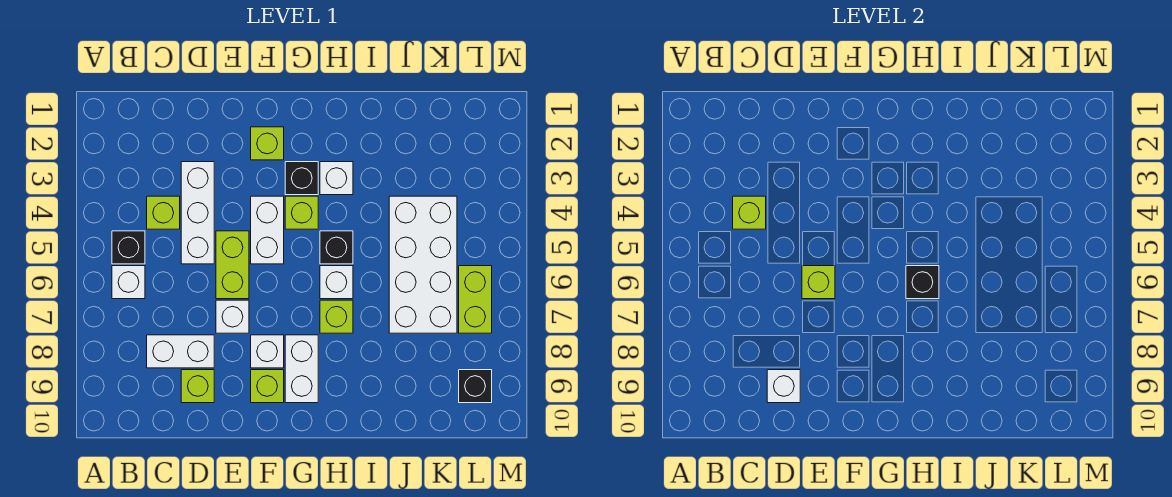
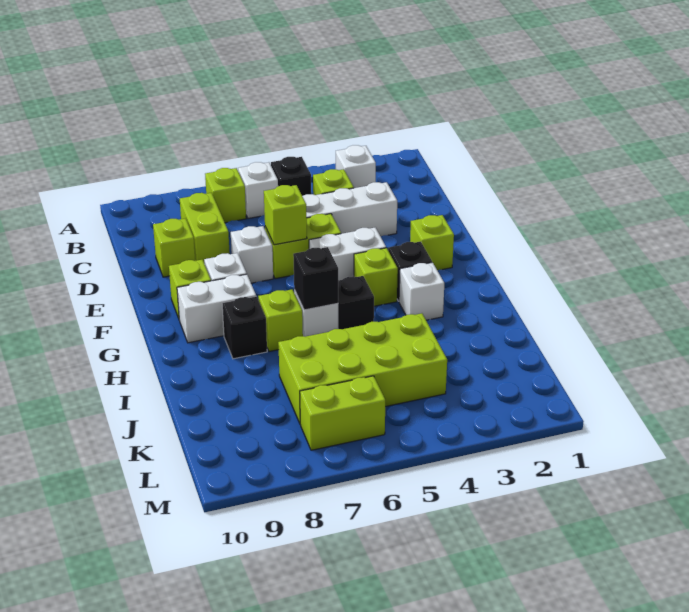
lime brick C4 level 2 -> lime brick B7 level 1
white brick C8:D8 level 1 -> lime brick C8:D8 level 1
white brick D9 level 2 -> white brick B3 level 1
white brick J4:K7 level 1 -> lime brick J4:K7 level 1
black brick L9 level 1 -> black brick H8 level 1

